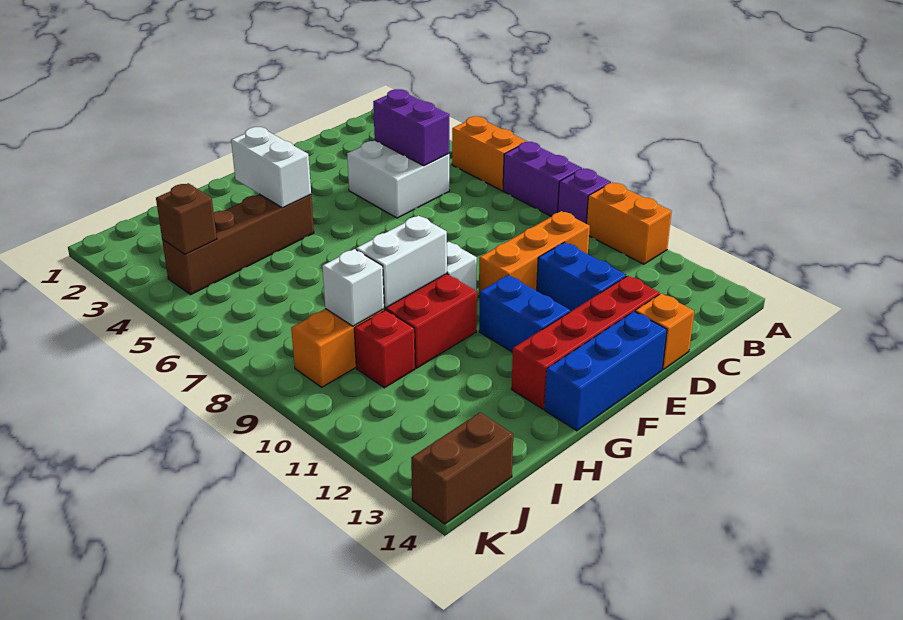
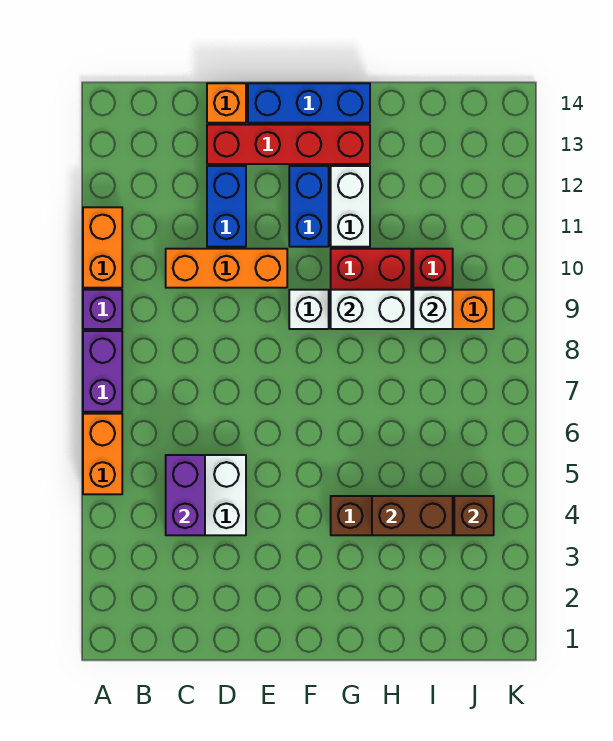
white brick G3:G4 level 2 -> white brick G11:G12 level 1
brown brick J14:K14 level 1 -> brown brick H4:I4 level 2

